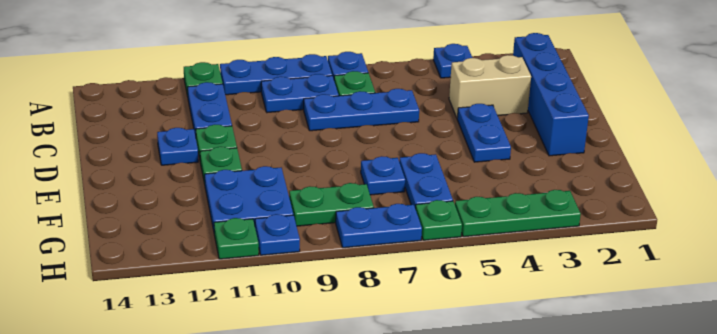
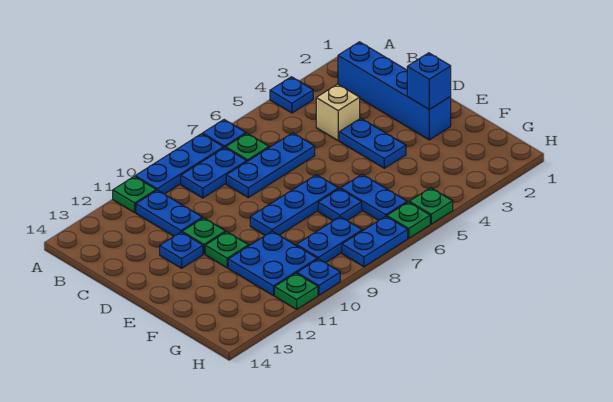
tan brick C3:C4 level 1 -> tan brick C4 level 1
none -> blue brick E2 level 2
none -> blue plate E7:E9 level 1
green plate G8:G9 level 1 -> blue plate G8:G9 level 1
green plate H3:H5 level 1 -> green plate H5 level 1

